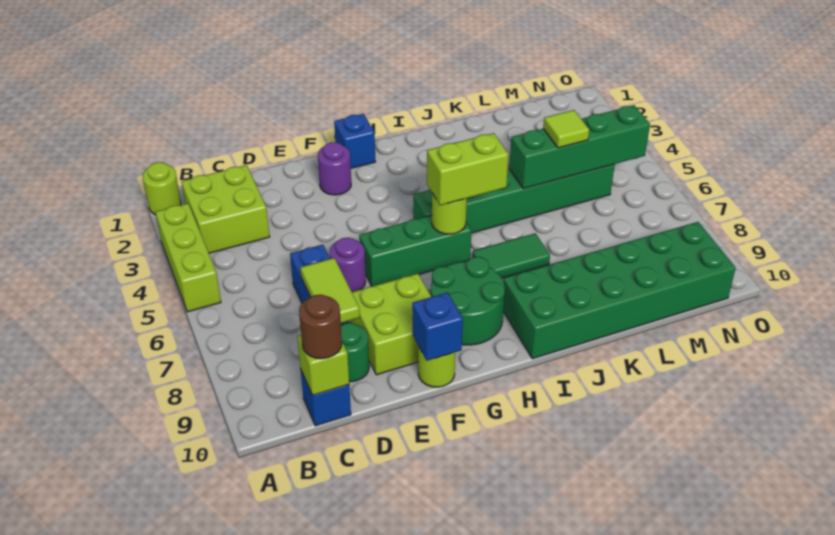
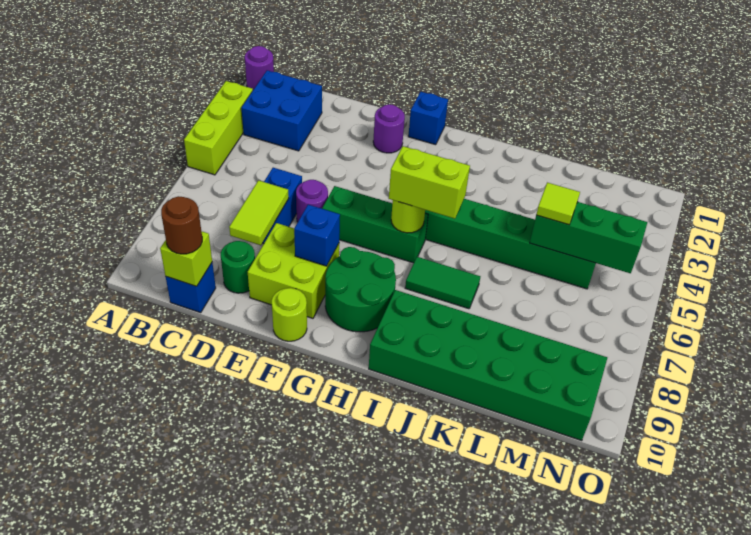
lime round brick A1 level 1 -> purple round brick A1 level 1
lime brick B2:C3 level 1 -> blue brick B2:C3 level 1
blue brick F10 level 2 -> blue brick F8 level 2
green brick K5:N5 level 2 -> green brick L5:N5 level 2

